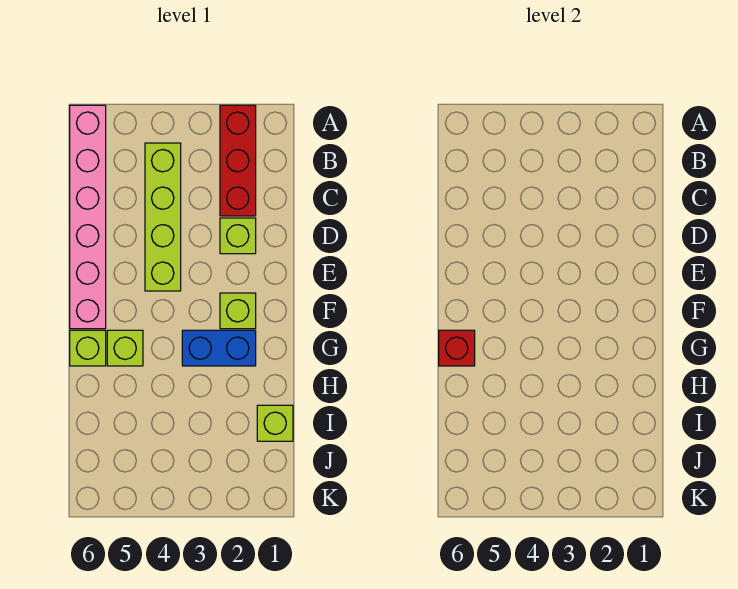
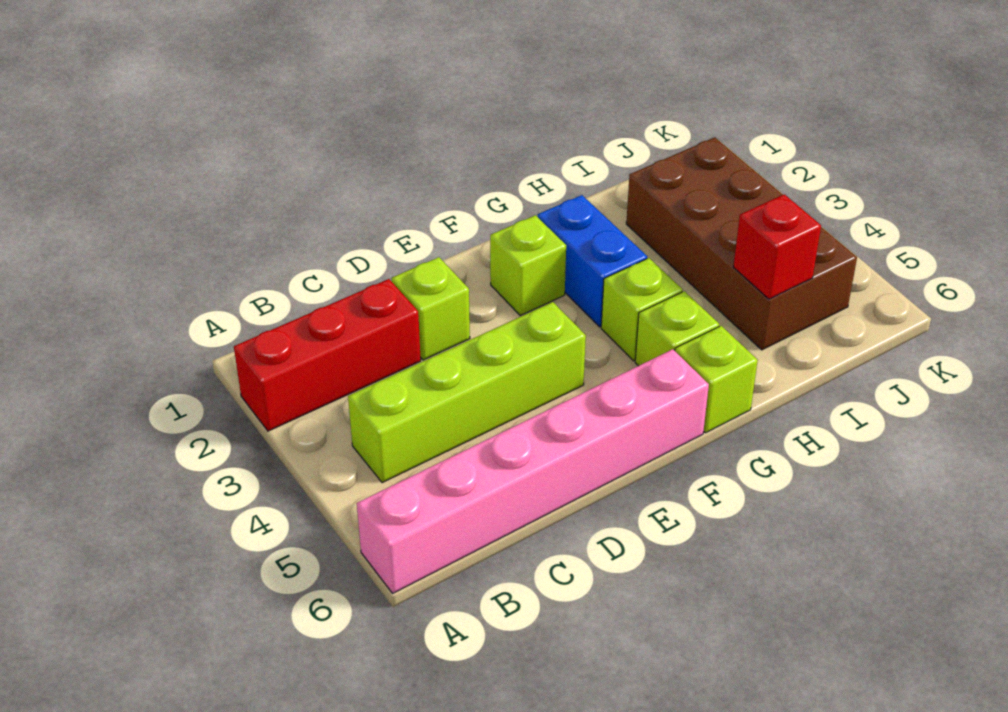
red brick G6 level 2 -> red brick I5 level 2
lime brick I1 level 1 -> lime brick G4 level 1
none -> brown brick I2:J5 level 1

